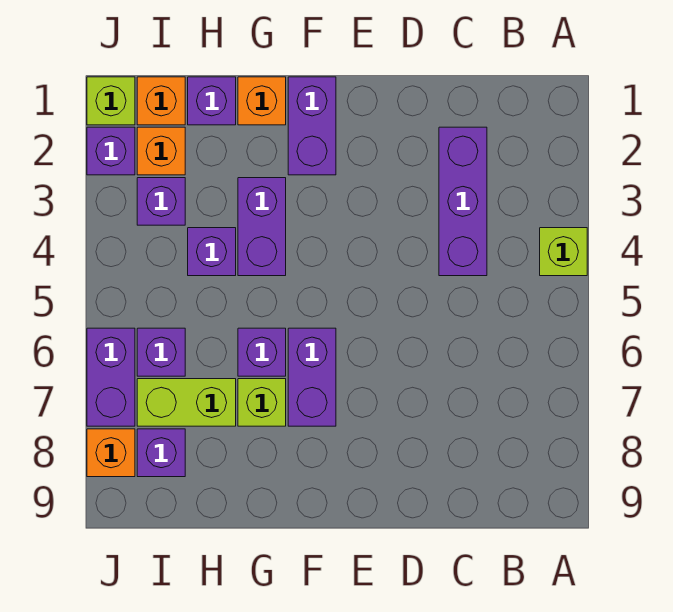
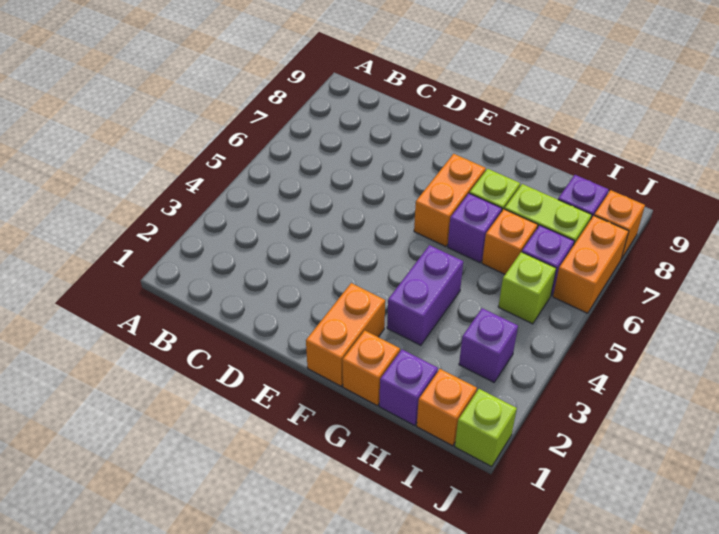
lime brick A4 level 1 -> lime brick I5 level 1
purple brick C2:C4 level 1 -> none
purple brick F1:F2 level 1 -> orange brick F1:F2 level 1
purple brick F6:F7 level 1 -> orange brick F6:F7 level 1
purple brick H4 level 1 -> none
orange brick I2 level 1 -> orange brick H6 level 1
purple brick J2 level 1 -> none
purple brick J6:J7 level 1 -> orange brick J6:J7 level 1

